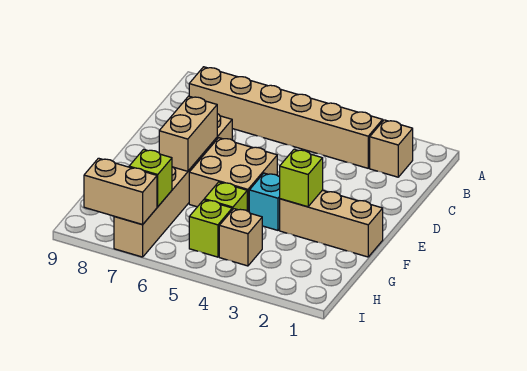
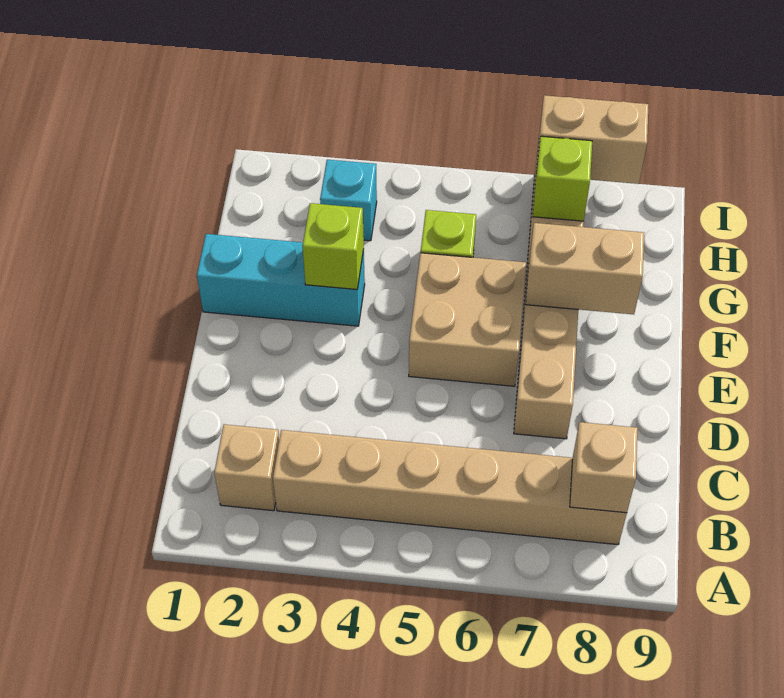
tan brick E7:F7 level 2 -> tan brick F7:F8 level 2
tan brick F1:F3 level 1 -> cyan brick F1:F3 level 1
cyan brick F4 level 1 -> cyan brick H3 level 1
tan brick H4 level 1 -> tan brick B8 level 2
lime brick H5 level 1 -> none

